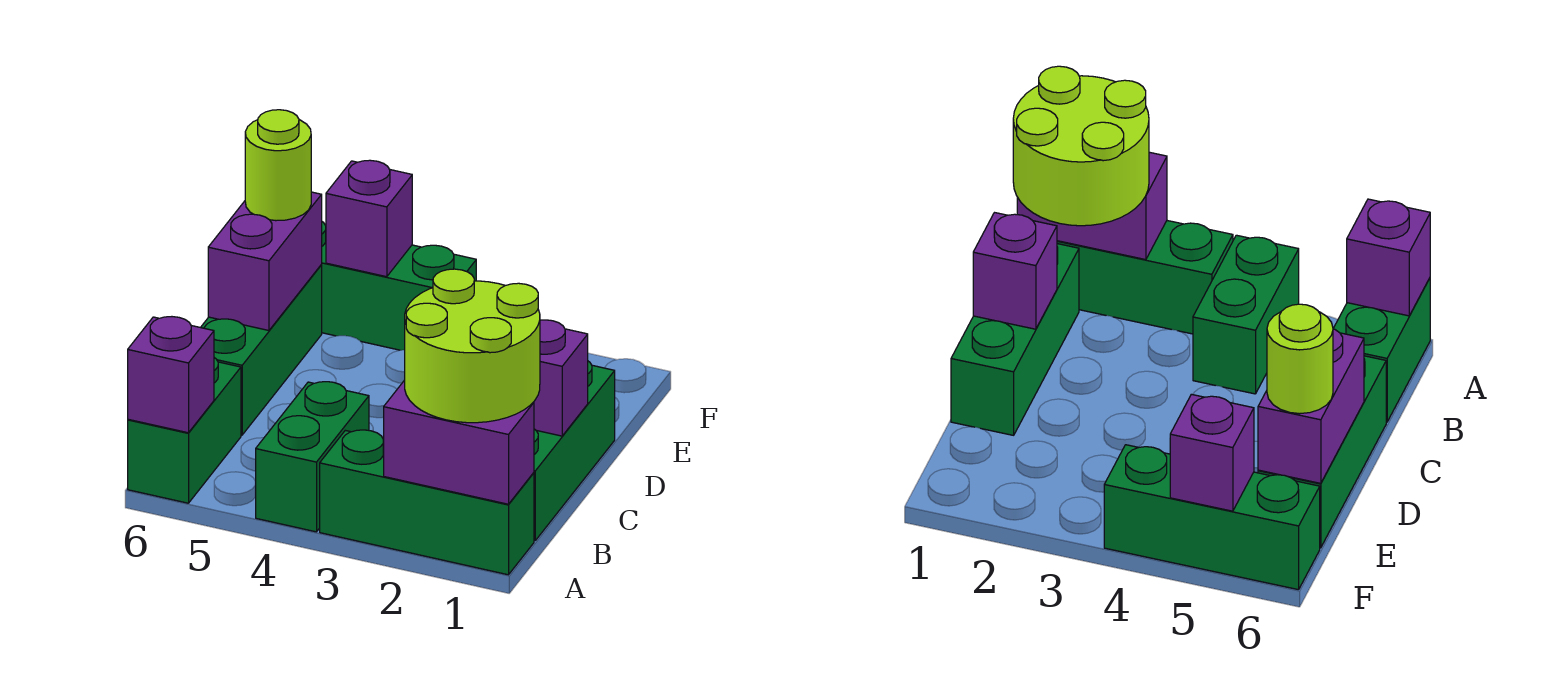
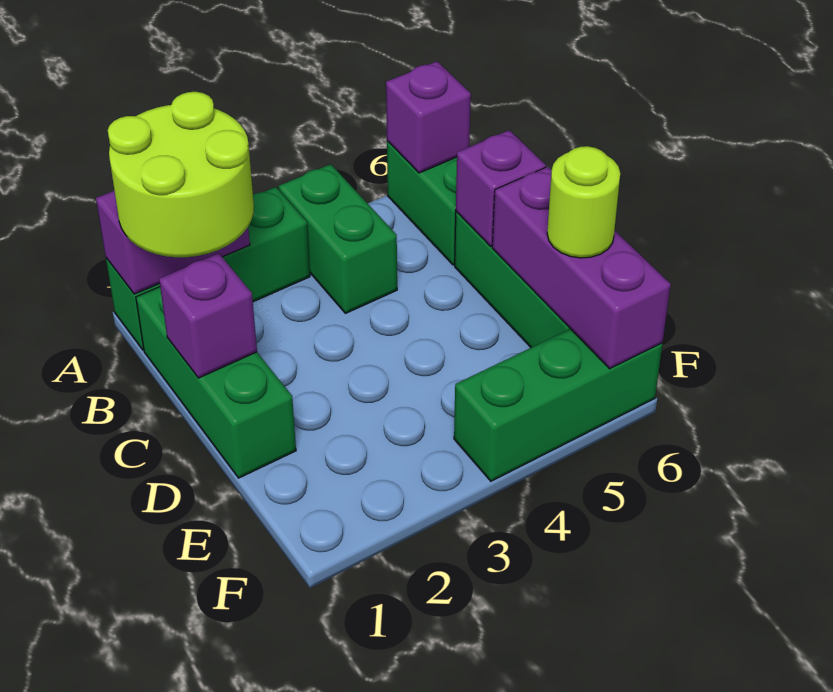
purple brick D6:E6 level 2 -> purple brick D6:F6 level 2
purple brick F5 level 2 -> purple brick C6 level 2

